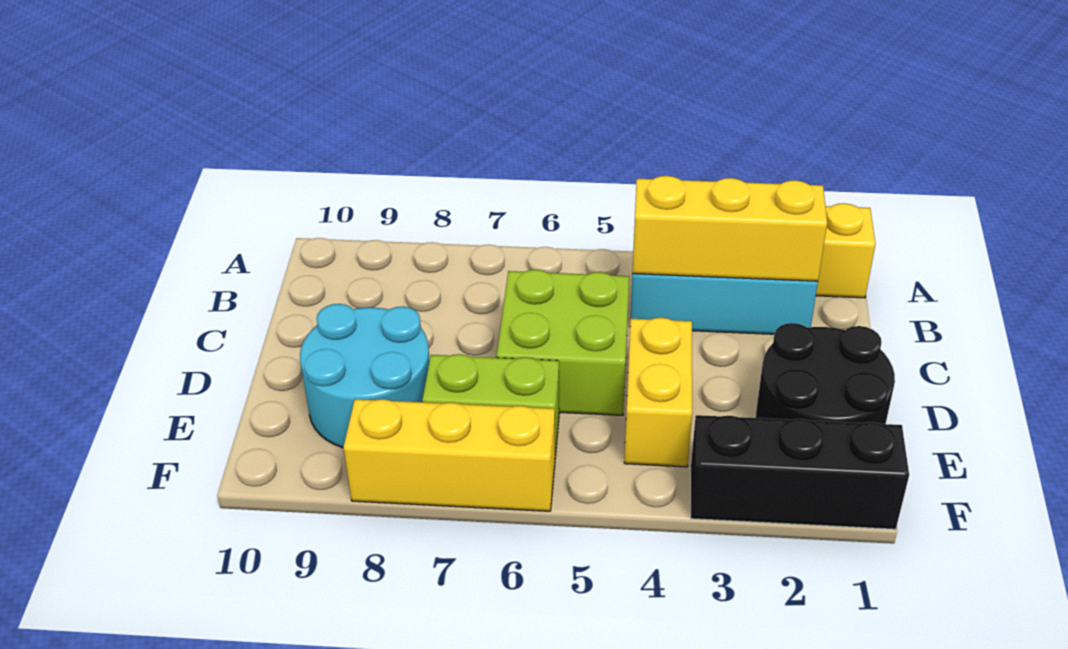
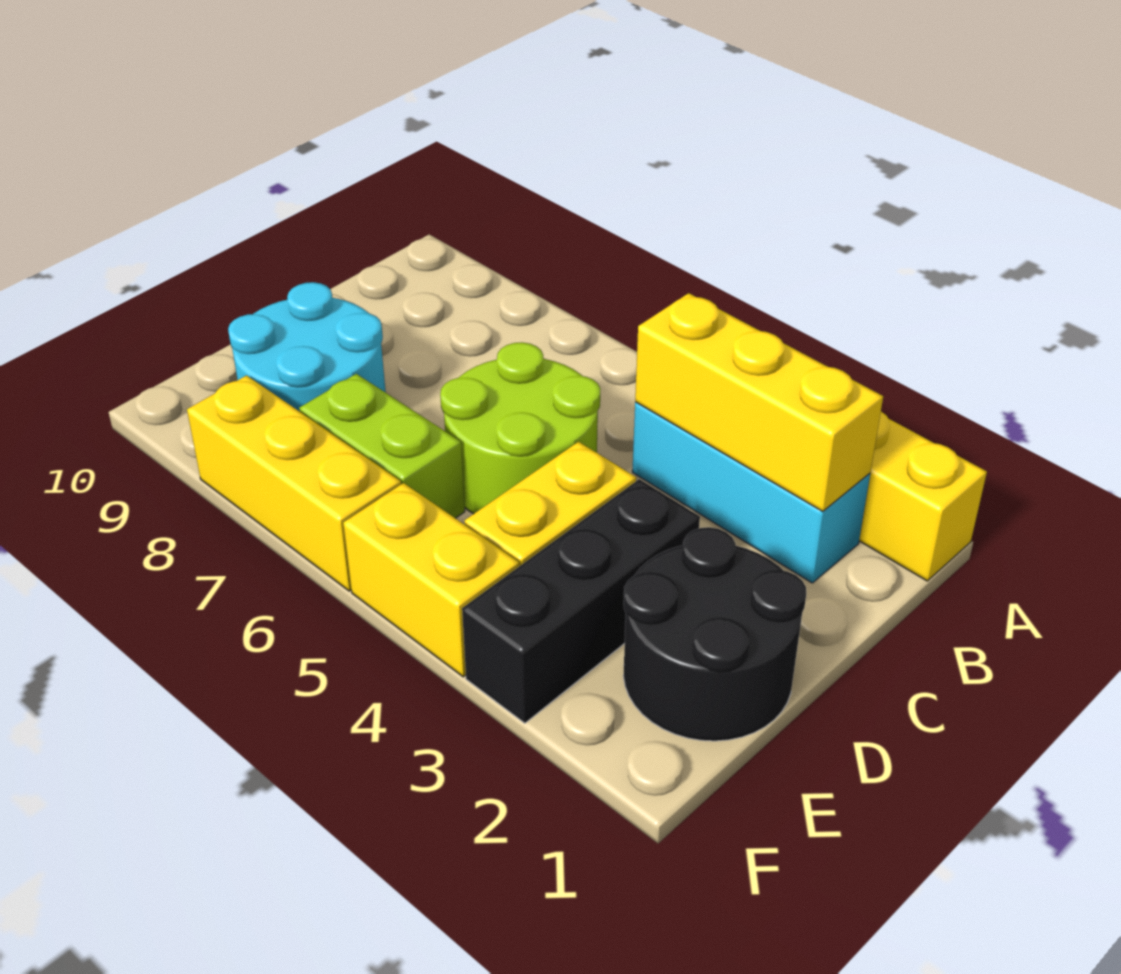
lime brick C5:D6 level 1 -> lime round brick C5:D6 level 1
black brick F1:F3 level 1 -> black brick D3:F3 level 1
none -> yellow brick F4:F5 level 1

